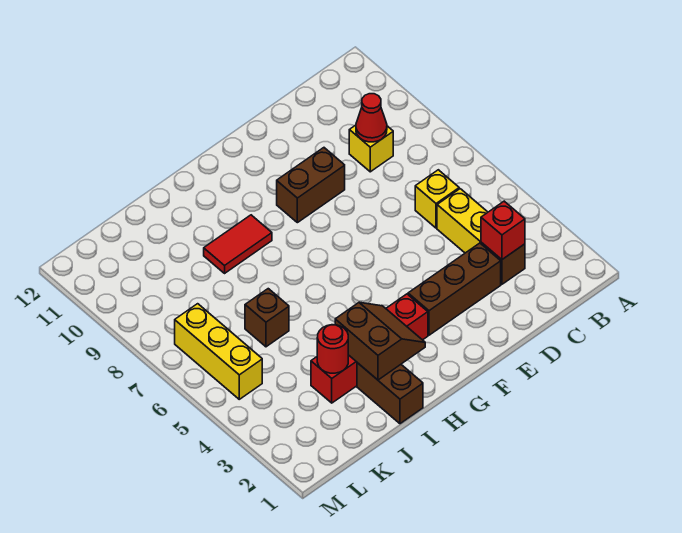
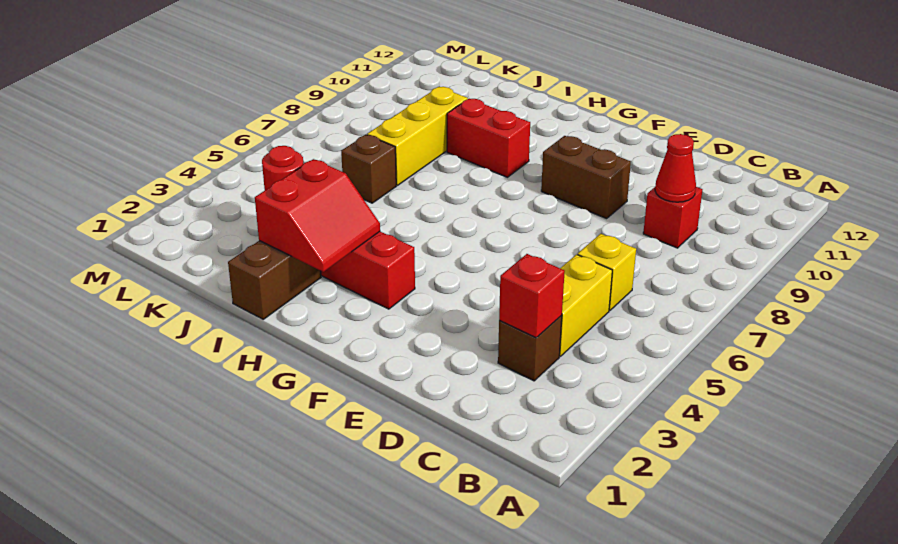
yellow brick C9 level 1 -> red brick C9 level 1
brown brick D3:F3 level 1 -> none
brown slope H2:I3 level 2 top I -> red slope H2:I3 level 2 top I
red tile H9:I9 level 1 -> red brick H9:I9 level 1
yellow brick L5:L7 level 1 -> yellow brick J7:J9 level 1

